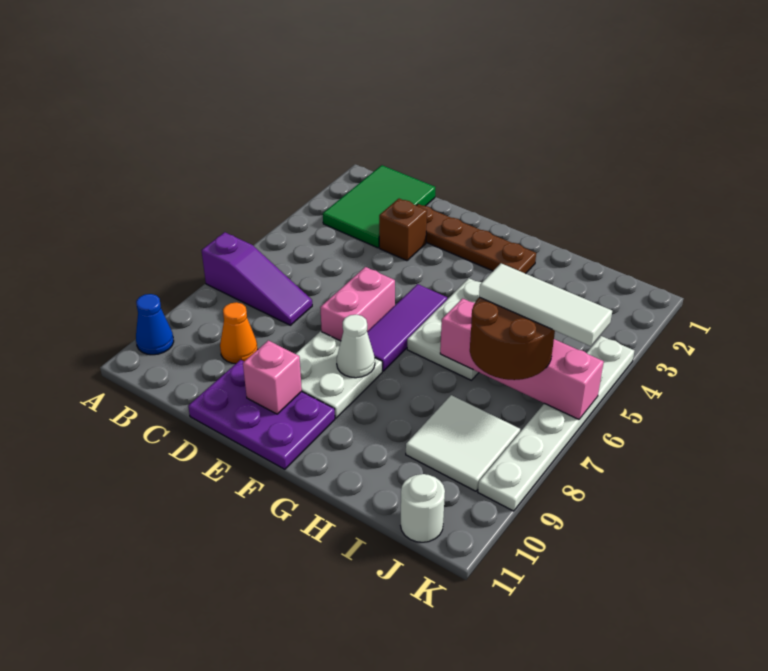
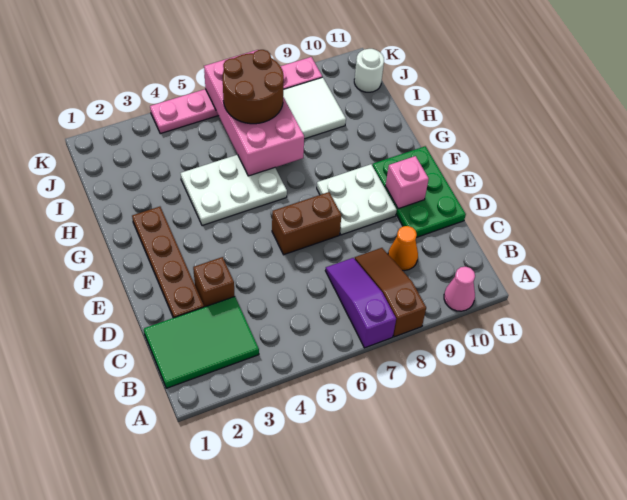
none -> brown slope A8:C8 level 1 top A
blue cone A10 level 1 -> pink cone A10 level 1
purple plate D10:F11 level 1 -> green plate D10:F11 level 1
pink brick E6:E7 level 1 -> brown brick E6:E7 level 1
purple tile F5:F7 level 1 -> none
white cone F8 level 2 -> none
pink brick H6:K6 level 2 -> pink brick H6:K7 level 2
white tile I6:K6 level 4 -> none
white plate K4:K9 level 1 -> pink plate K4:K9 level 1

